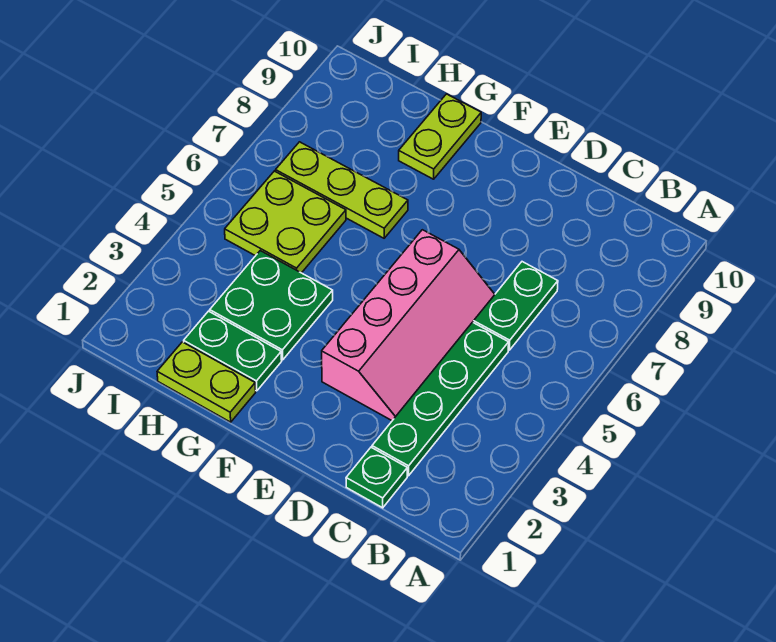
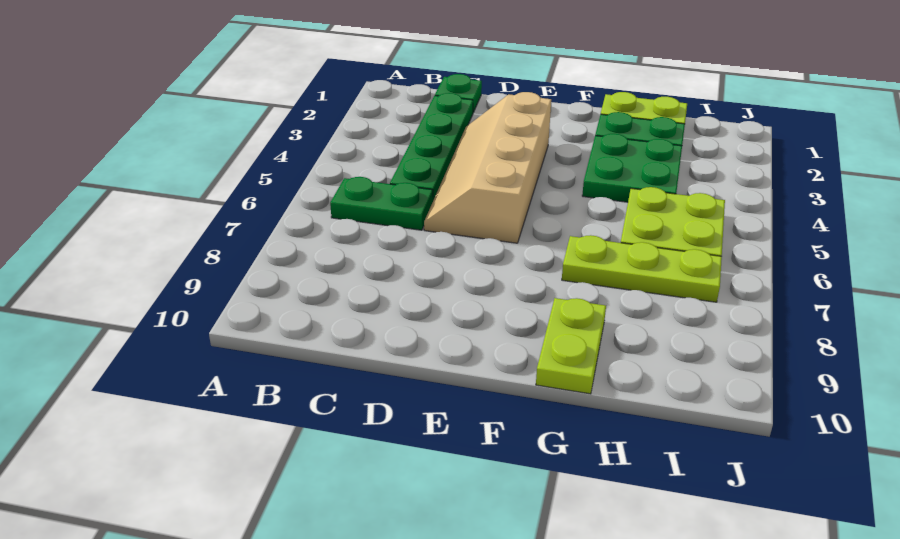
green plate C6:C7 level 1 -> green plate B6:C6 level 1
pink slope D3:E6 level 1 top E -> tan slope D3:E6 level 1 top E

